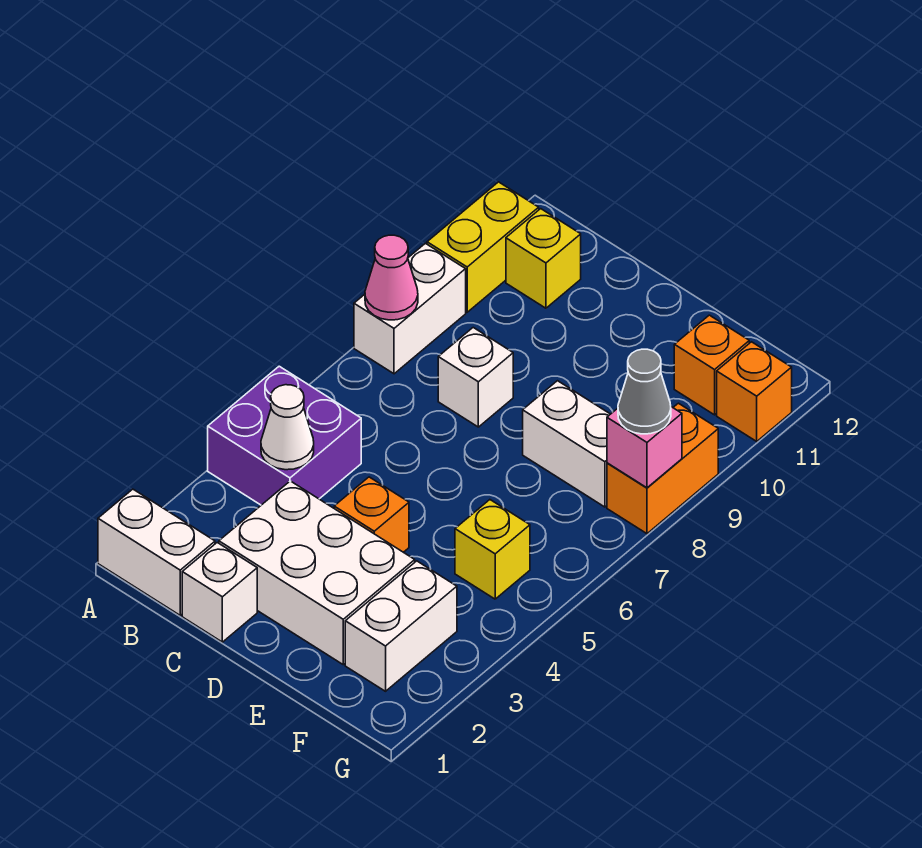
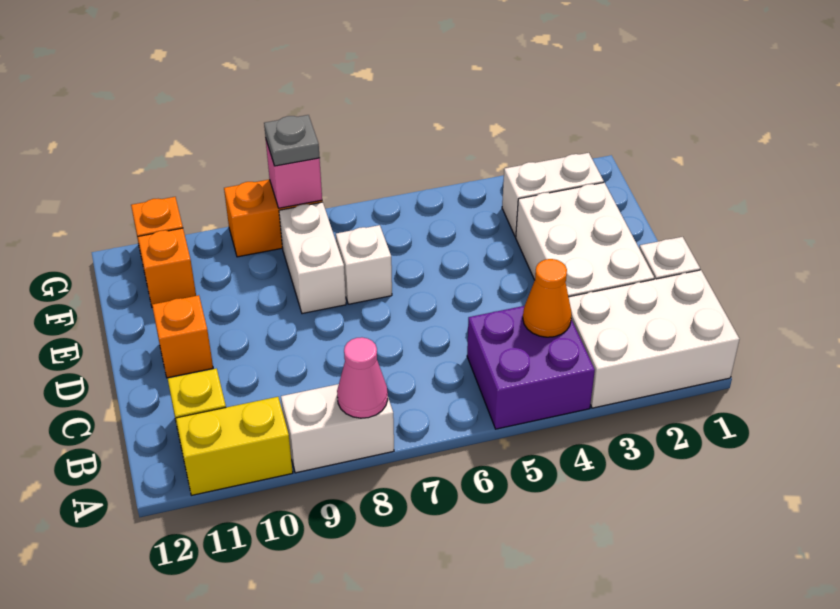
white brick A1:B1 level 1 -> white brick A1:B3 level 1
white cone B4 level 2 -> orange cone B4 level 2
white brick C8 level 1 -> white brick E7 level 1
orange brick D4 level 1 -> orange brick D11 level 1
yellow brick F5 level 1 -> none
grey cone G8 level 3 -> grey plate G8 level 3

